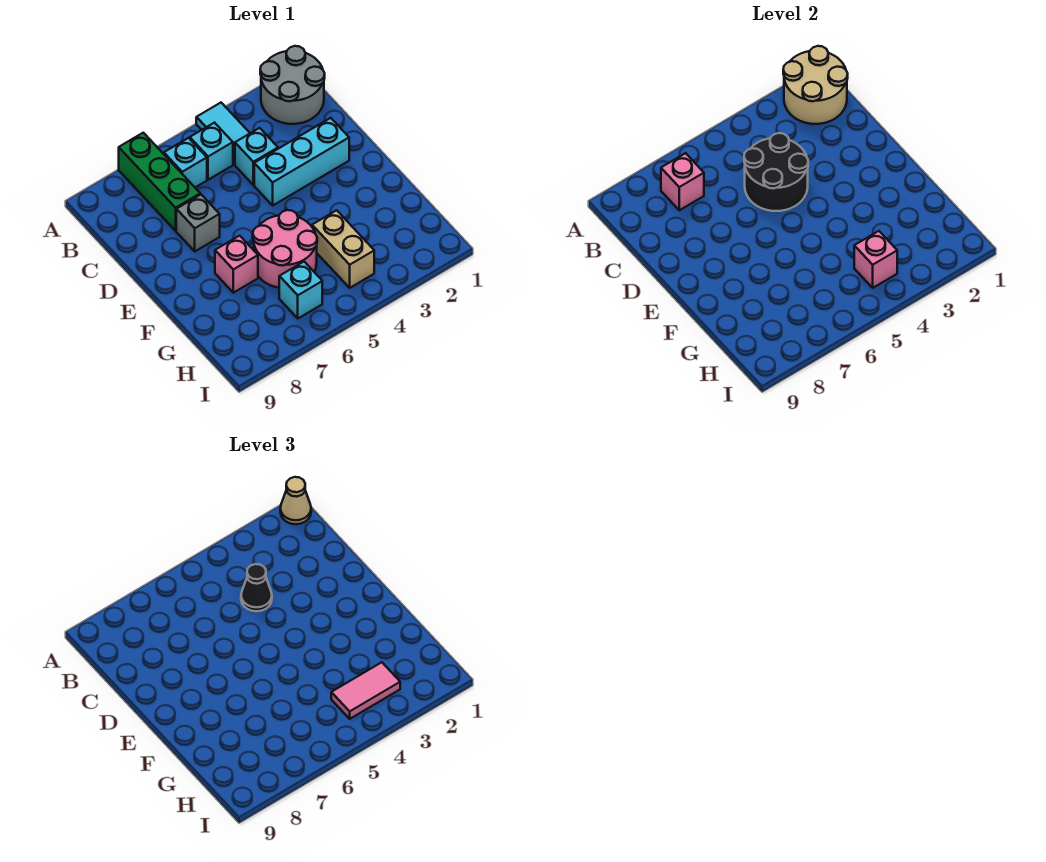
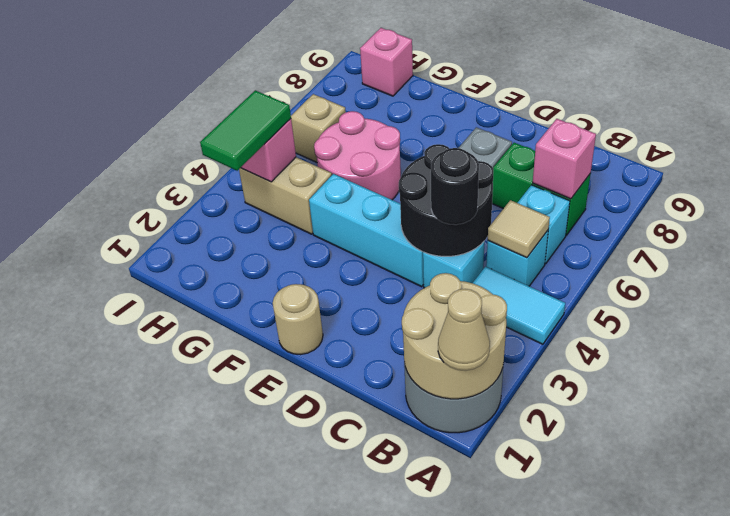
green brick A7:C7 level 1 -> green brick B7:C7 level 1
none -> tan tile B5 level 2
black cone C4 level 3 -> black round brick C4 level 3
cyan brick D2:D4 level 1 -> cyan brick D4:F4 level 1
none -> tan round brick E1 level 1
pink brick F7 level 1 -> pink brick H9 level 1
pink tile H3:H4 level 3 -> green tile H3:H4 level 3
cyan brick H6 level 1 -> tan brick H6 level 1

